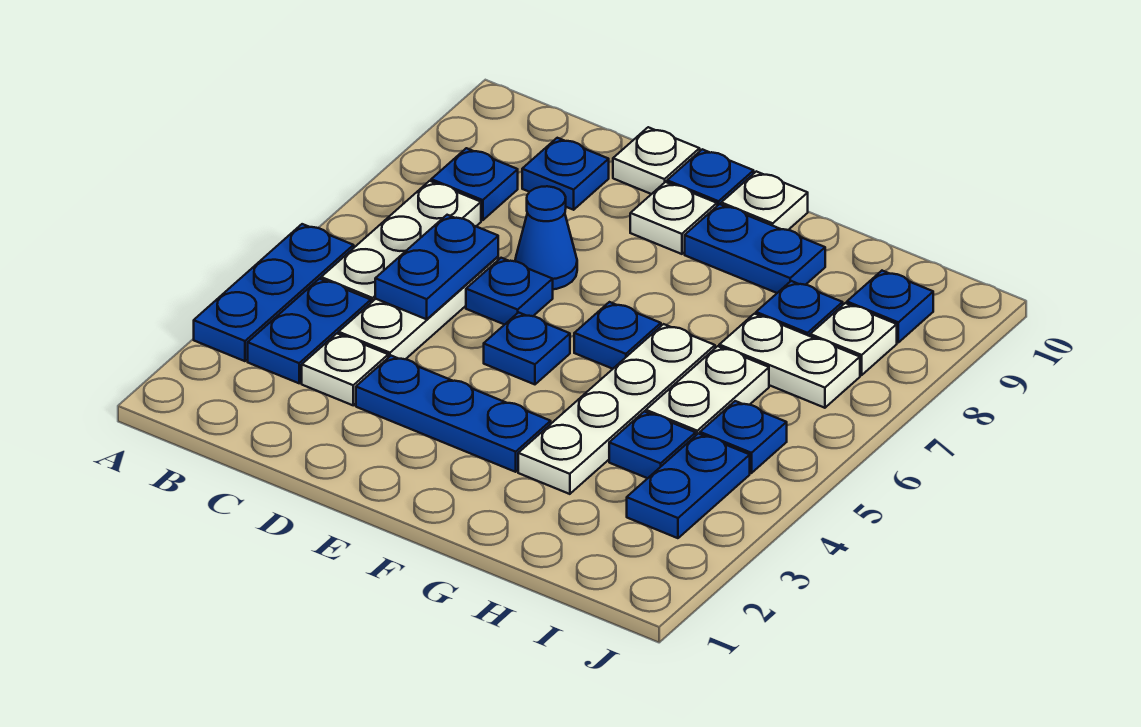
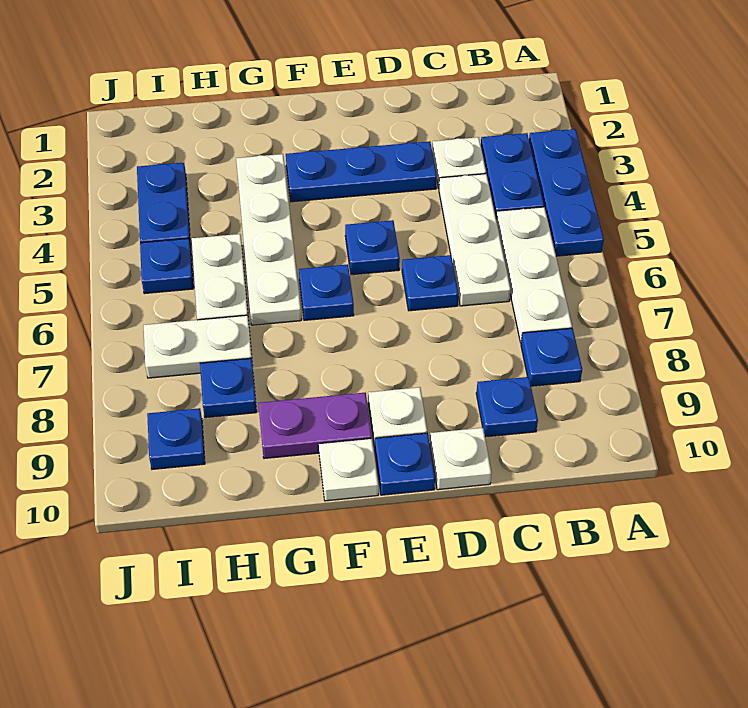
blue plate C5:C6 level 2 -> none
blue cone D7 level 1 -> none
blue plate F9:G9 level 1 -> purple plate F9:G9 level 1
blue plate H4 level 1 -> none
white plate I8 level 1 -> none

